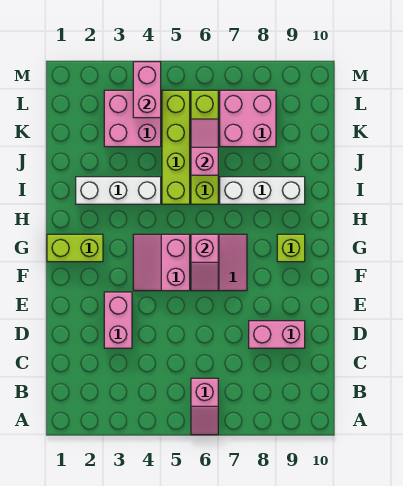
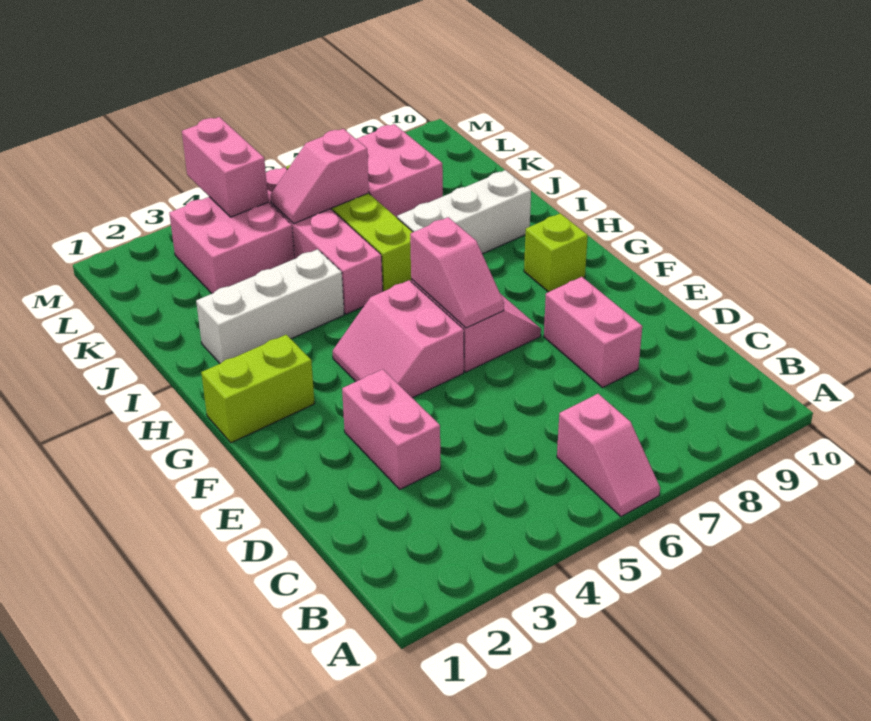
pink brick D8:D9 level 1 -> pink brick D8:E8 level 1
lime brick I5:L5 level 1 -> pink brick I5:L5 level 1
pink slope J6:K6 level 2 top J -> pink slope K5:K6 level 2 top 6

